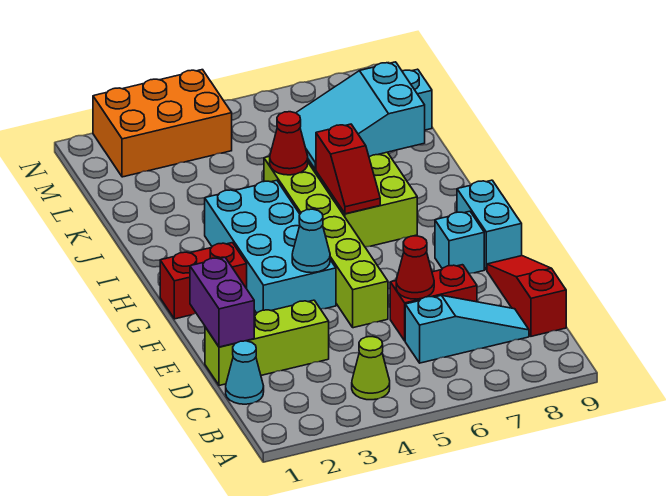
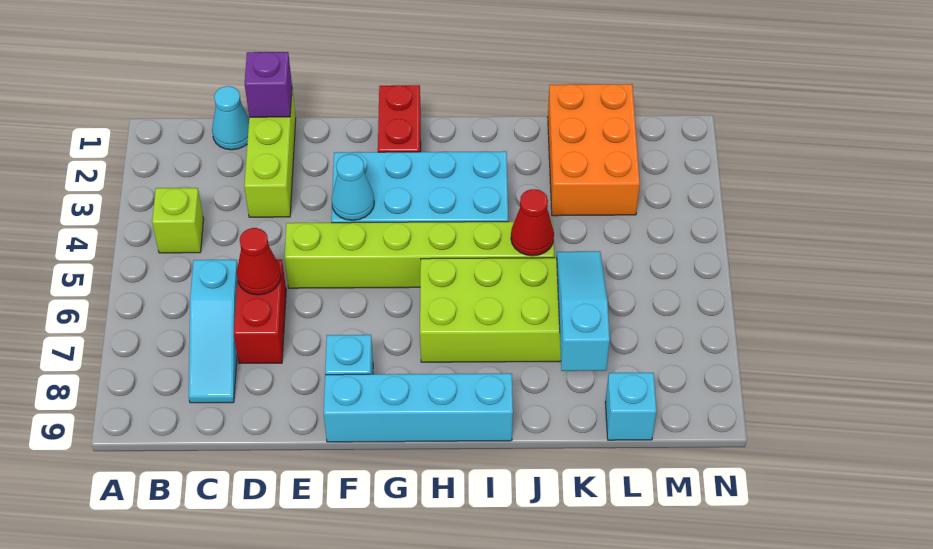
lime cone B4 level 1 -> lime brick B4 level 1
red slope C9:E9 level 1 top C -> none
purple brick D1:E1 level 2 -> purple brick D1 level 2
cyan brick F9:G9 level 1 -> cyan brick F9:I9 level 1
red slope H6:I6 level 2 top I -> none
cyan slope J6:K8 level 2 top 8 -> cyan slope K6:K8 level 2 top 8
orange brick M2:N4 level 1 -> orange brick K1:L3 level 1

